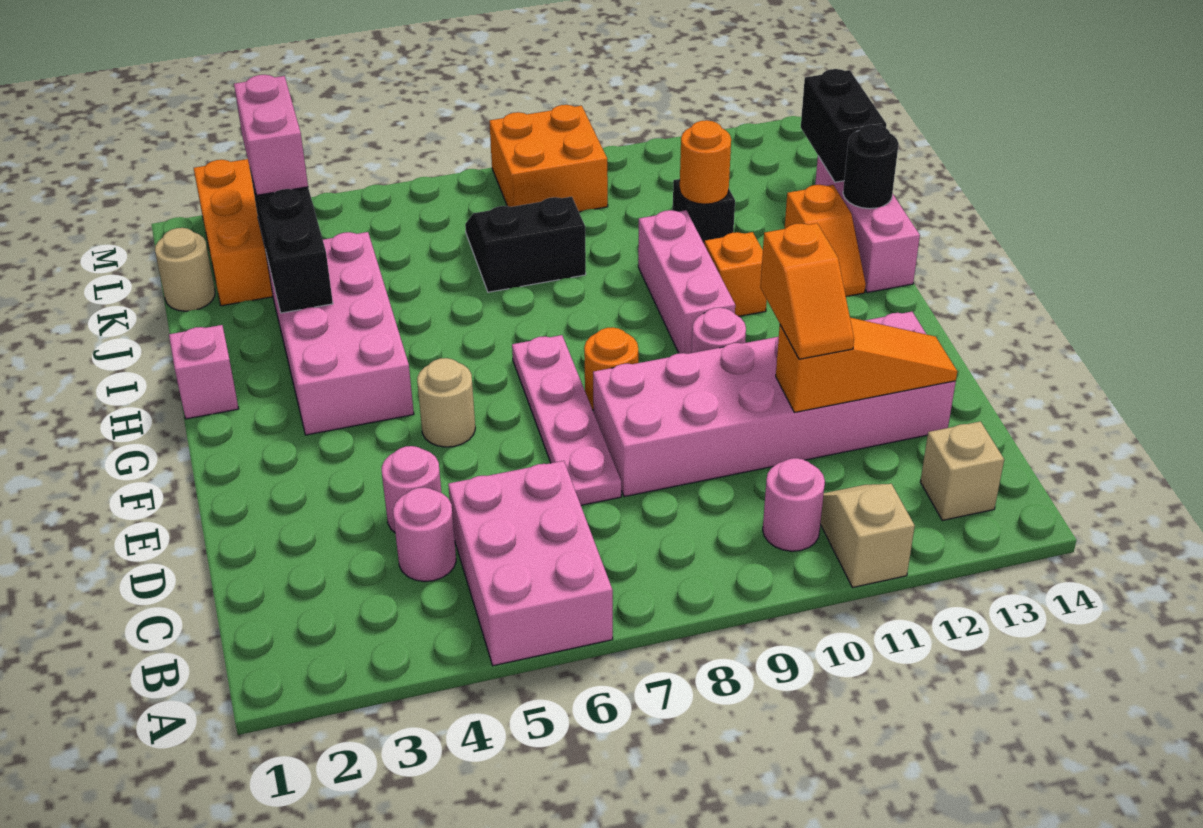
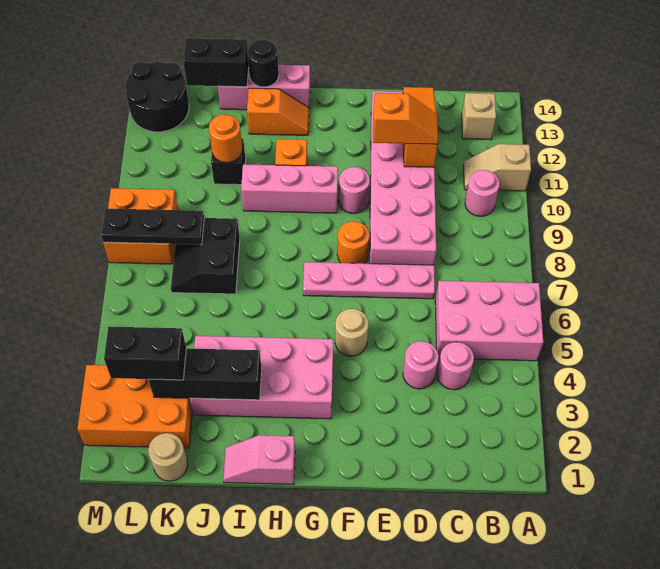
pink brick K3:L3 level 3 -> black brick K3:L3 level 3
none -> black plate K8:M8 level 2
none -> black round brick L13:M14 level 1

